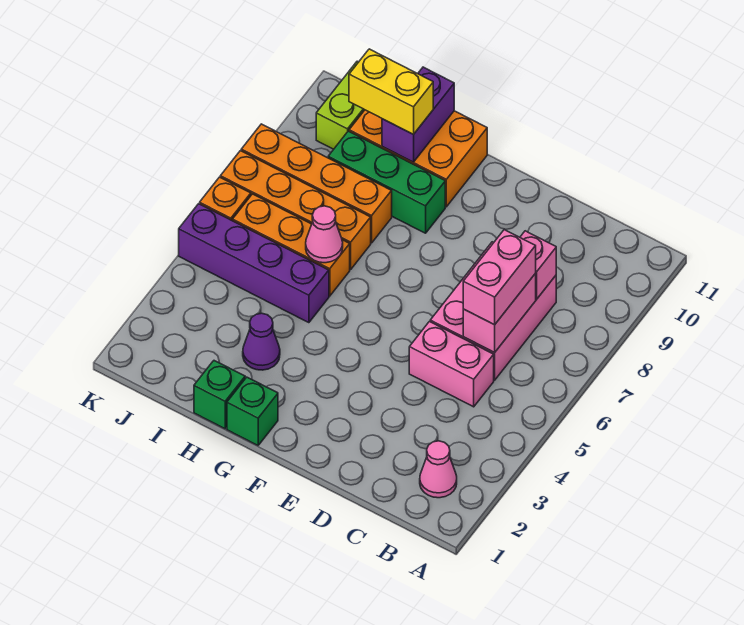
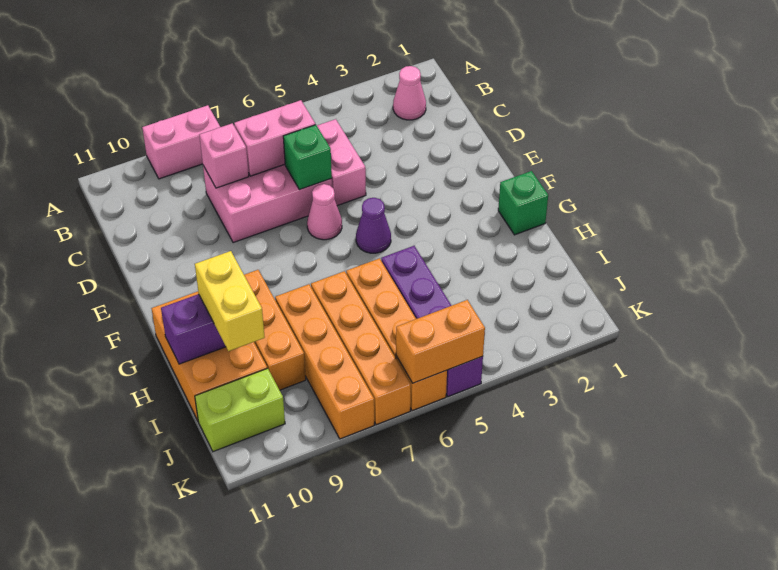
pink brick C6:C7 level 3 -> pink brick A8:A9 level 1
green brick G9:I9 level 1 -> orange brick G9:I9 level 1
green brick H1 level 1 -> green brick D6 level 2
purple cone H3 level 1 -> purple cone F5 level 1
pink cone H6 level 2 -> pink cone E6 level 1
none -> orange brick K5:K6 level 2

